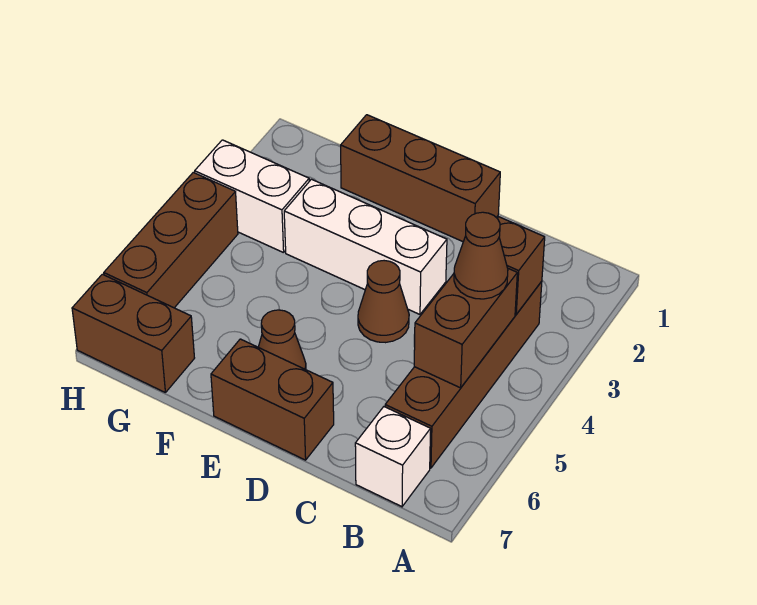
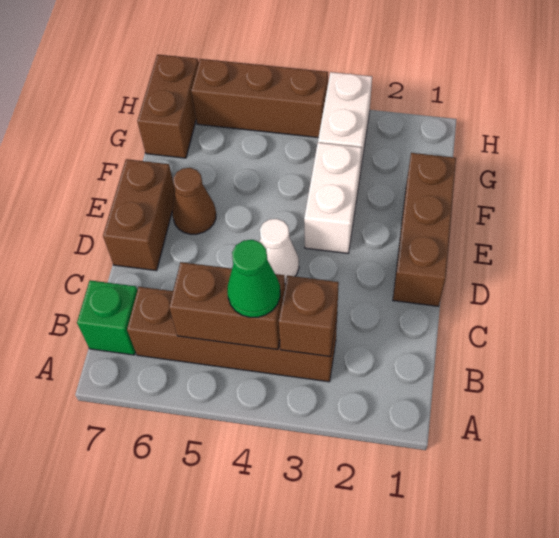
brown cone B4 level 3 -> green cone B4 level 3
white brick B7 level 1 -> green brick B7 level 1
white brick D3:F3 level 1 -> white brick E3:F3 level 1
brown cone D4 level 1 -> white cone D4 level 1

